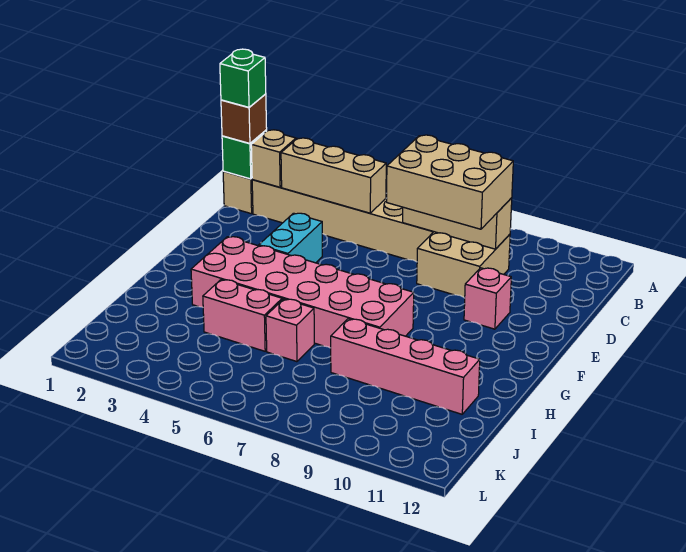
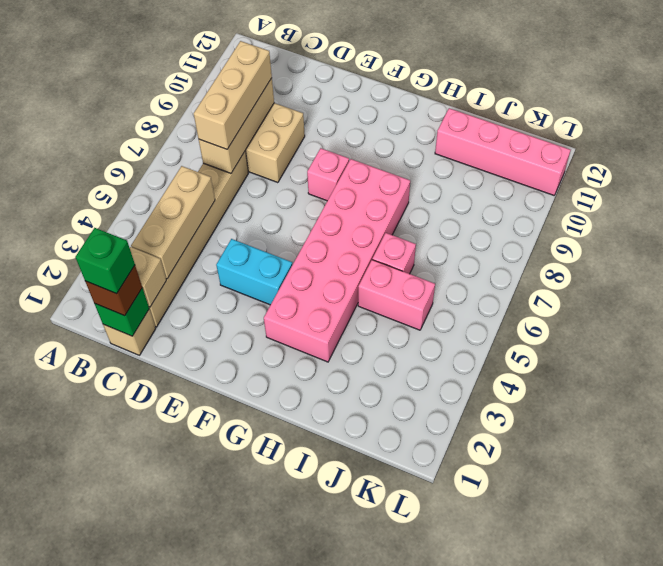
tan brick C7:D9 level 3 -> tan brick C7:C9 level 3
pink brick E10 level 1 -> pink brick F8 level 1
pink brick I4:I5 level 1 -> pink brick I5:J5 level 1
pink brick I8:I11 level 1 -> pink brick I11:L11 level 1

